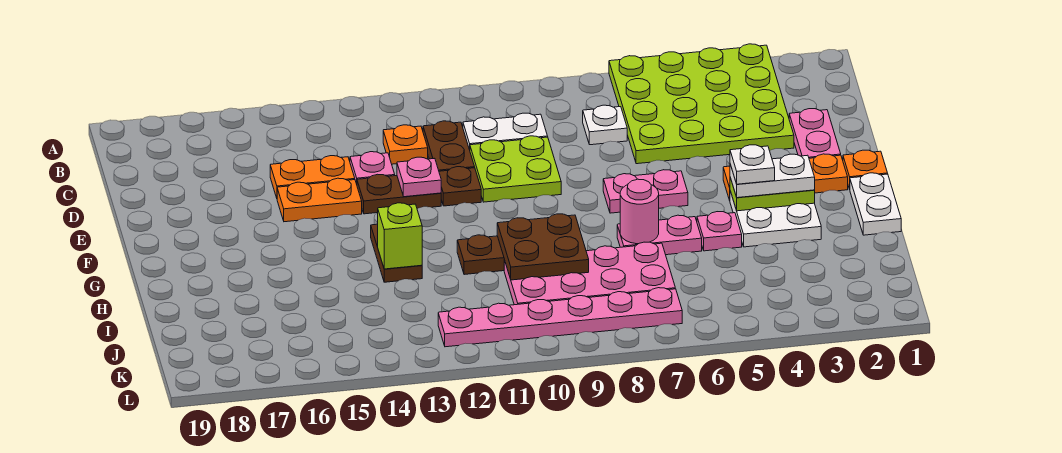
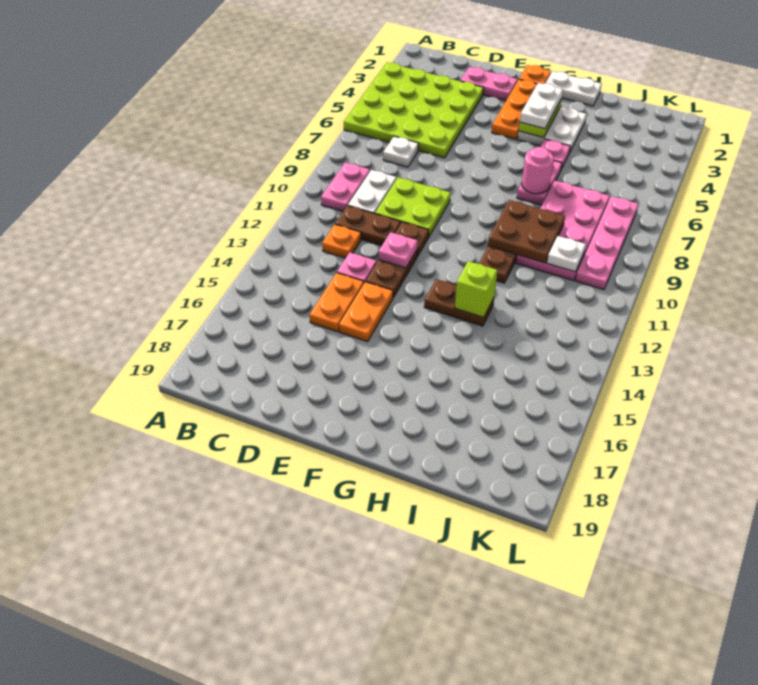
pink plate F6:F7 level 1 -> pink plate B9:B10 level 1
white plate G4 level 4 -> white plate J10 level 2
pink plate K7:K12 level 1 -> pink plate K7:K10 level 1

